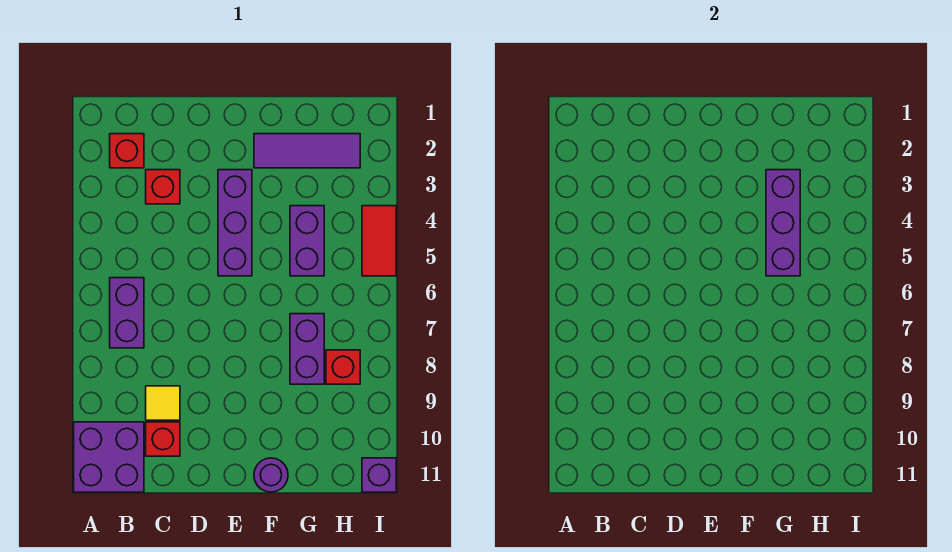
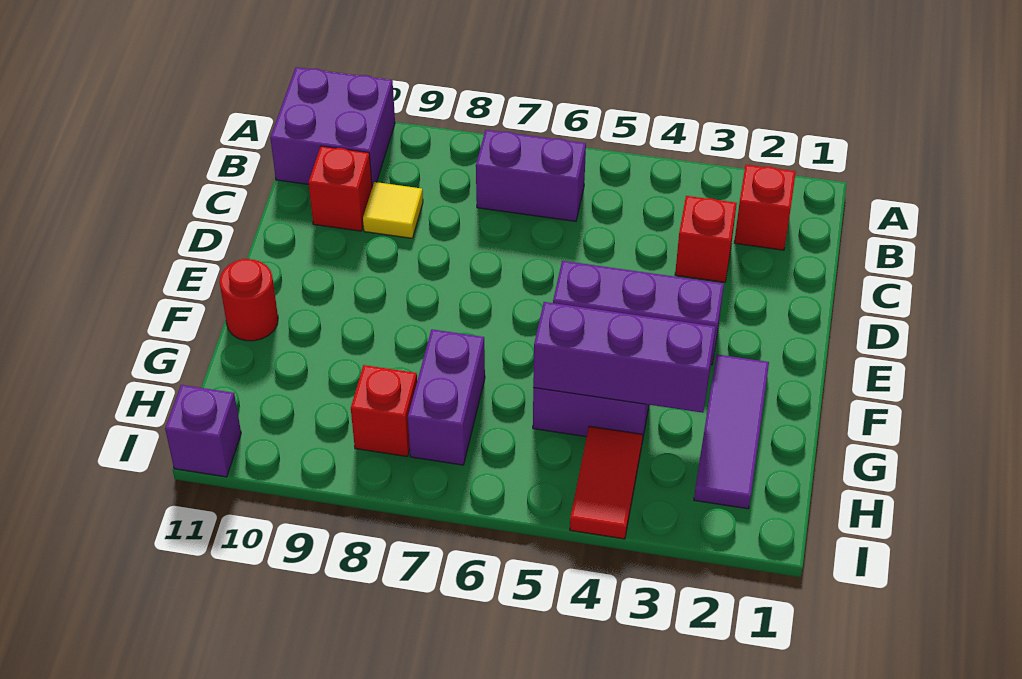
purple round brick F11 level 1 -> red round brick F11 level 1
purple brick G7:G8 level 1 -> purple brick G7:H7 level 1
red tile I4:I5 level 1 -> red tile H4:I4 level 1

